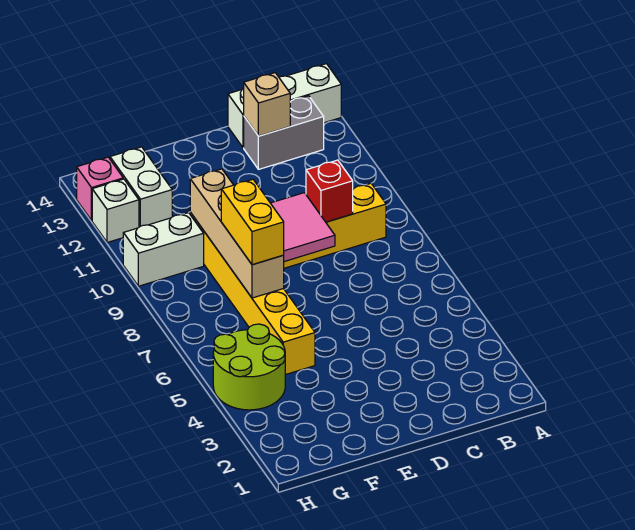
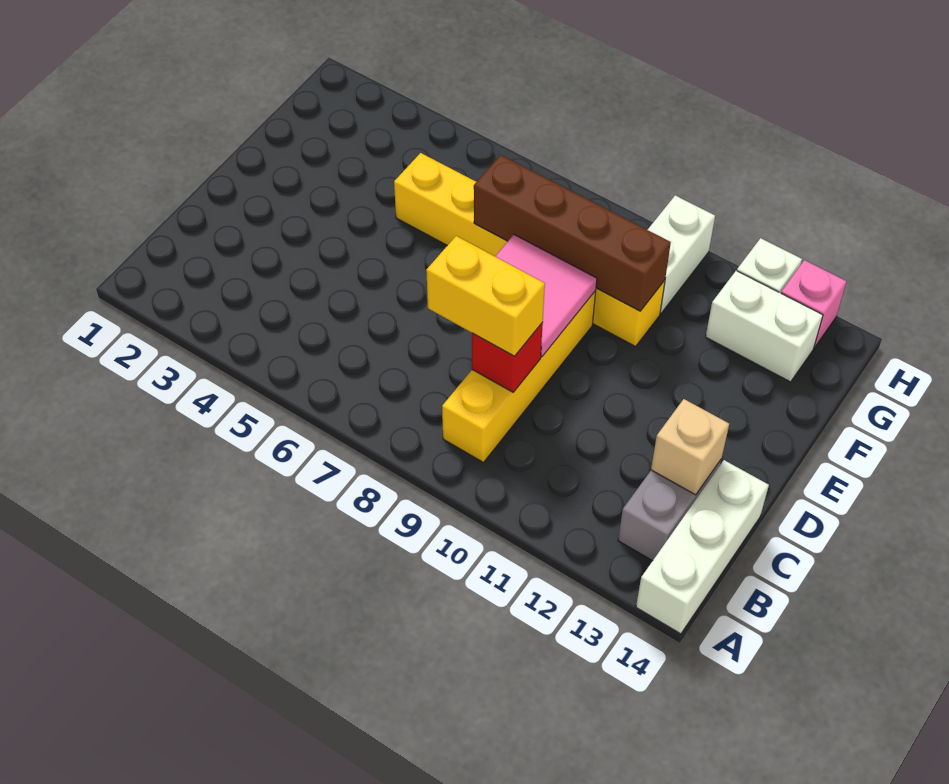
tan brick F7:F10 level 2 -> brown brick F7:F10 level 2
yellow brick F7:F8 level 3 -> yellow brick C8:C9 level 3
lime round brick G4:H5 level 1 -> none

